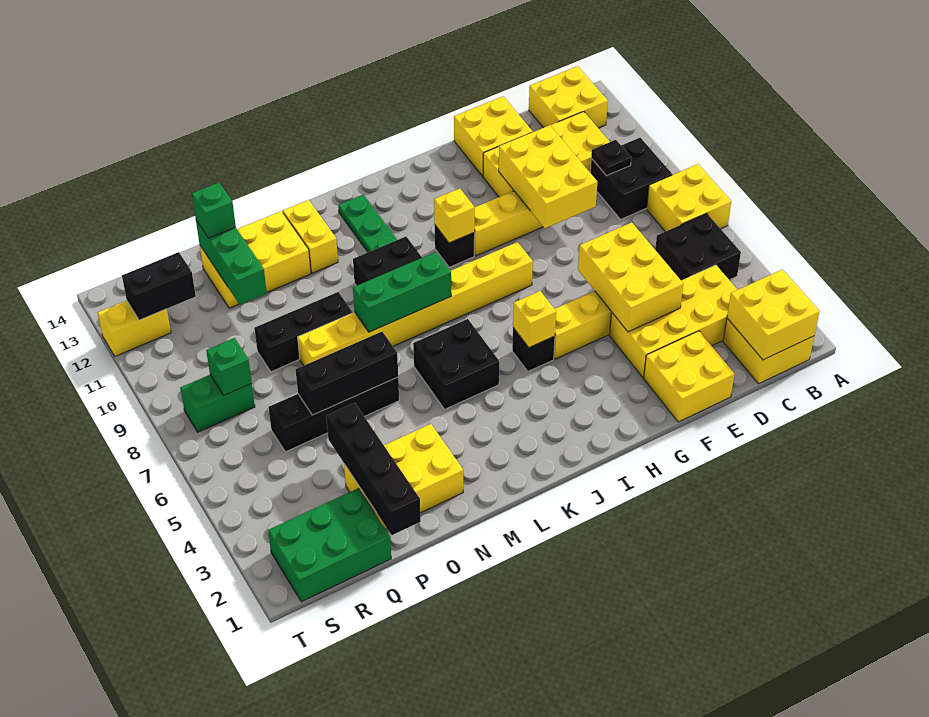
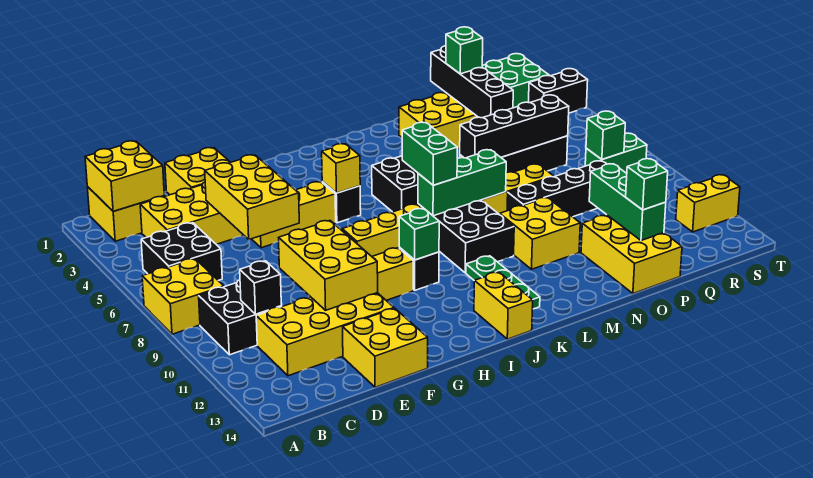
yellow brick B13:C14 level 1 -> yellow brick M10:N11 level 1
black plate C10 level 2 -> black brick C10 level 2
yellow brick I10 level 2 -> green brick I10 level 2
none -> green brick K7:K8 level 3
yellow brick M12:M13 level 1 -> yellow brick J13:J14 level 1
black brick N6:P6 level 2 -> black brick N6:Q6 level 2
black brick N9:P9 level 1 -> black brick N9:Q9 level 1
yellow brick N12:P13 level 1 -> yellow brick O12:P14 level 1
none -> green brick P2 level 3
black brick R12:S12 level 2 -> black brick S3:T3 level 1

